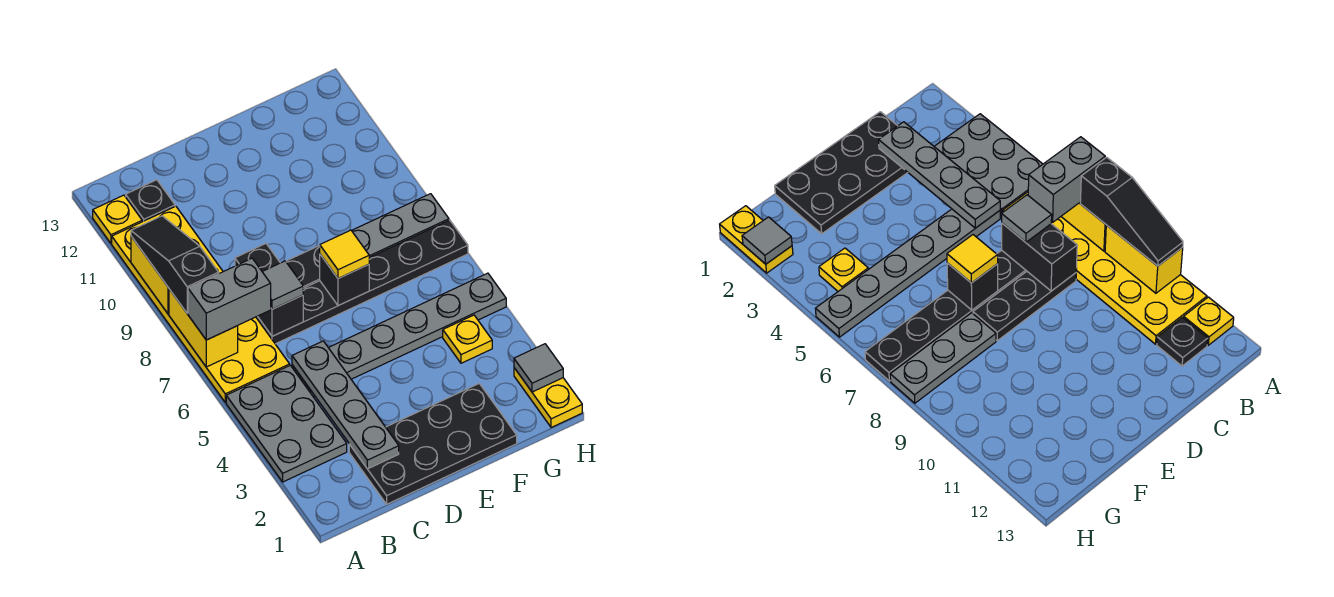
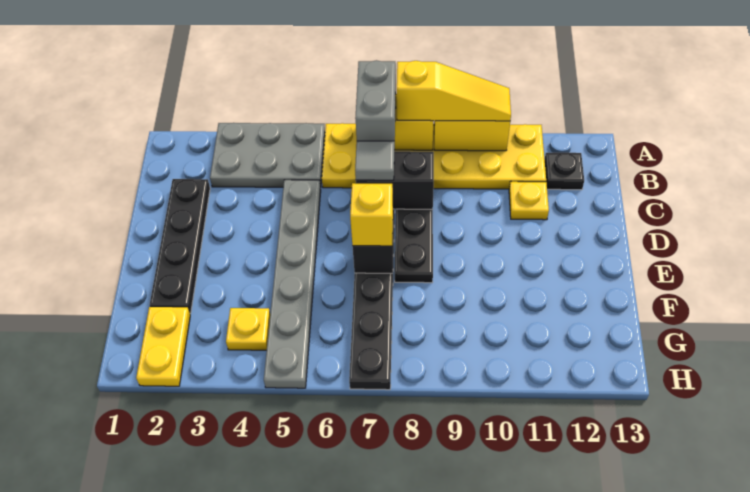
black slope A8:A10 level 3 top 8 -> yellow slope A8:A10 level 3 top 8
yellow plate A12 level 1 -> yellow plate C11 level 1
black plate C1:F2 level 1 -> black plate C2:F2 level 1
grey plate C2:C5 level 2 -> none
yellow tile E7 level 3 -> yellow brick E7 level 3
grey plate F8:H8 level 1 -> none
yellow plate H1:H2 level 1 -> yellow plate G2:H2 level 1
grey tile H2 level 2 -> none

